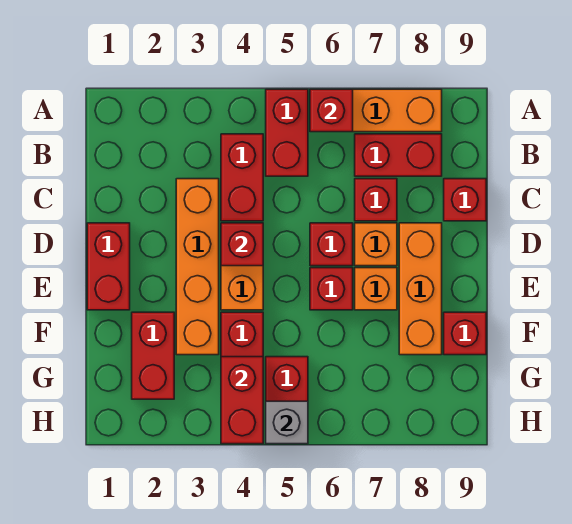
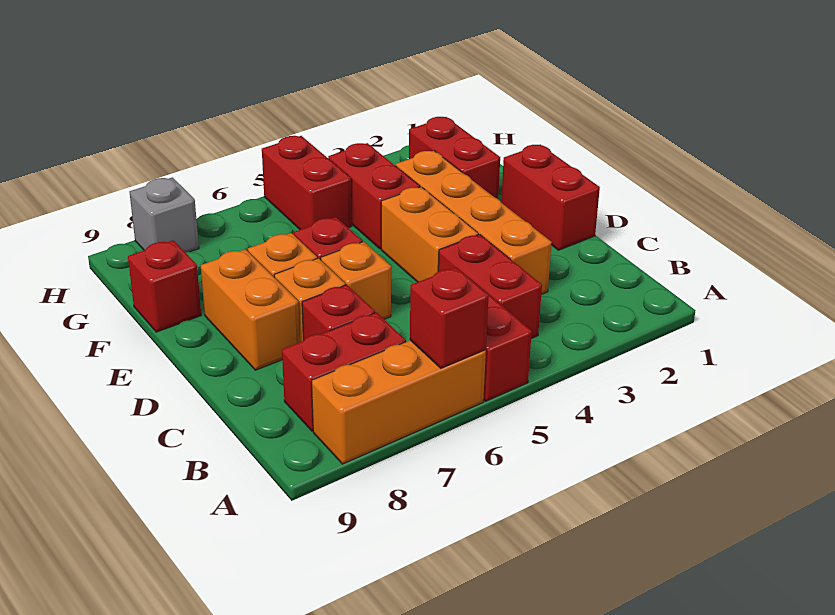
red brick C9 level 1 -> none
red brick D4 level 2 -> none
red brick D6 level 1 -> orange brick D6 level 1
orange brick D8:F8 level 1 -> orange brick D8:E8 level 1
red brick G4:H4 level 2 -> none
grey brick H5 level 2 -> grey brick H8 level 1

